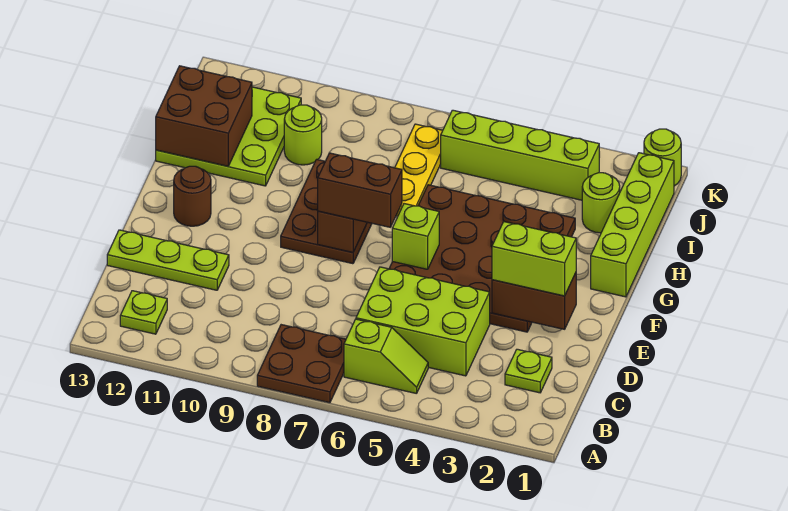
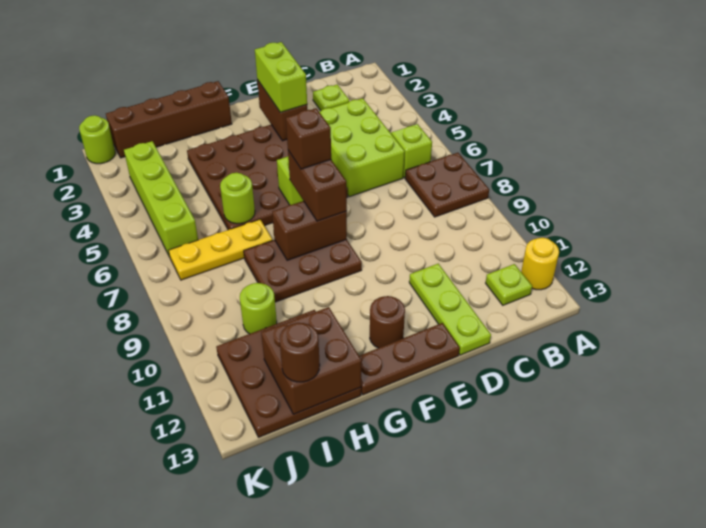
none -> yellow round brick A12 level 1
none -> brown plate E13:G13 level 1
none -> brown brick F7 level 4
lime brick G1:J1 level 1 -> brown brick G1:J1 level 1
lime plate H11:J13 level 1 -> brown plate H11:J13 level 1
lime round brick I2 level 1 -> lime round brick H6 level 2
none -> brown round brick I13 level 3

